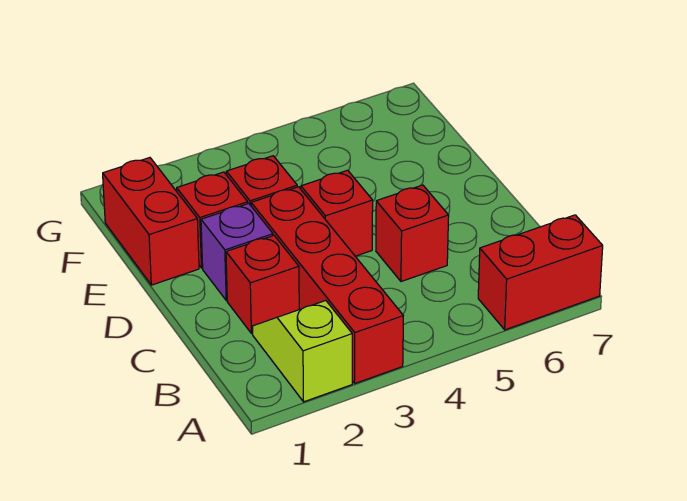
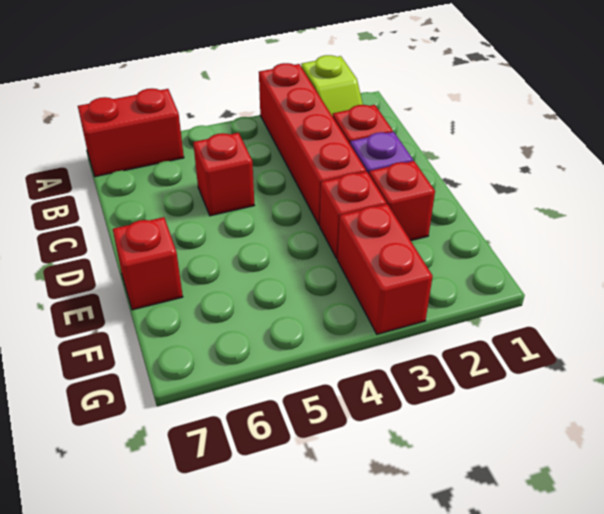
red brick D4 level 1 -> red brick E7 level 1
red brick E1:F1 level 1 -> red brick F3:G3 level 1

